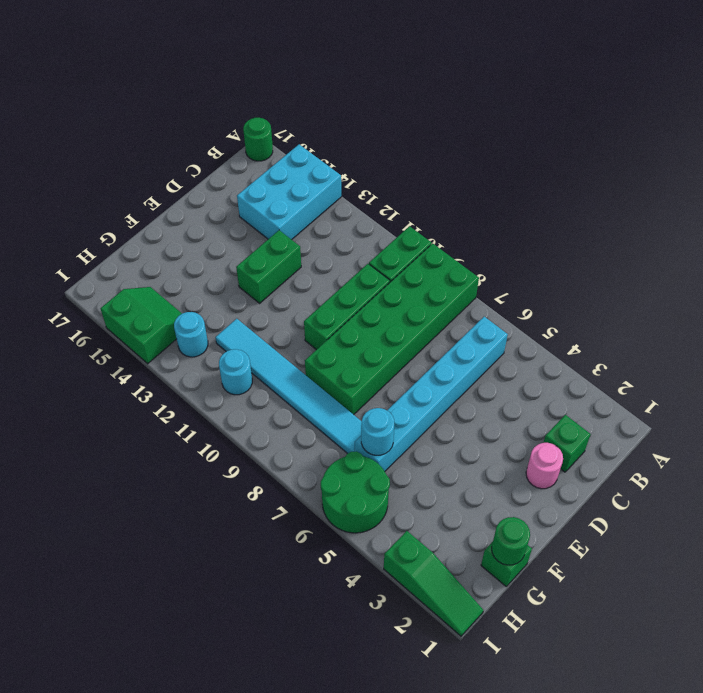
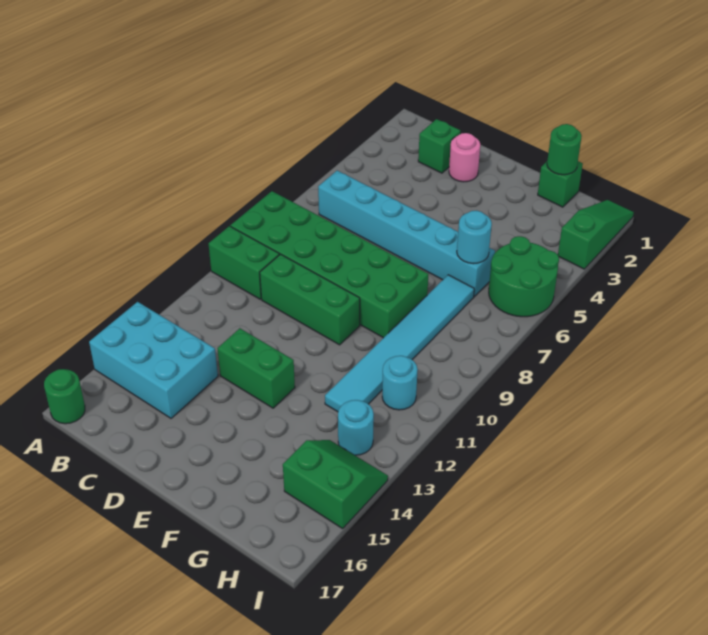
green slope H14:I15 level 1 top I -> green slope H14:I15 level 1 top 15

